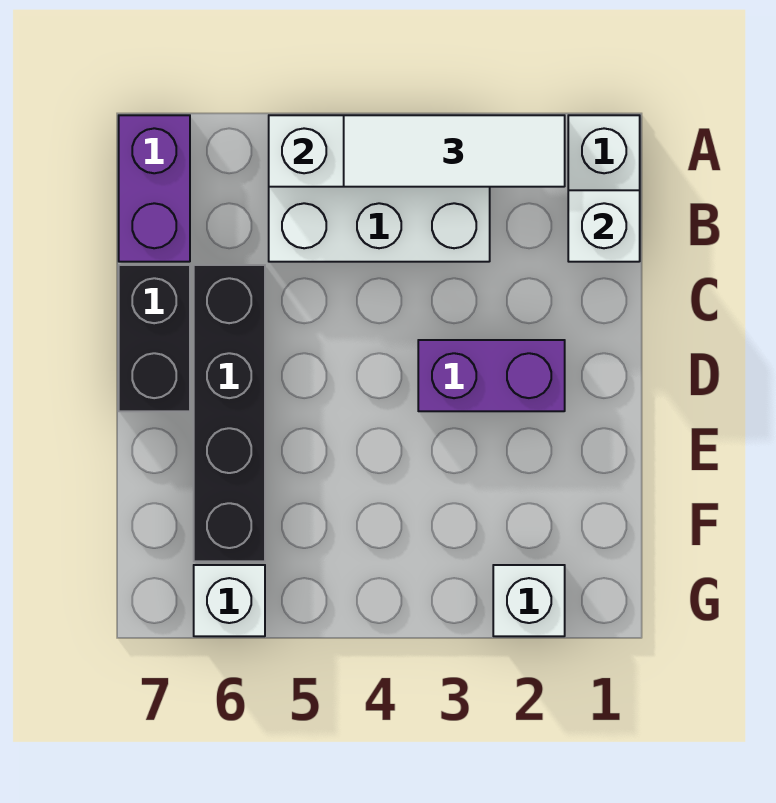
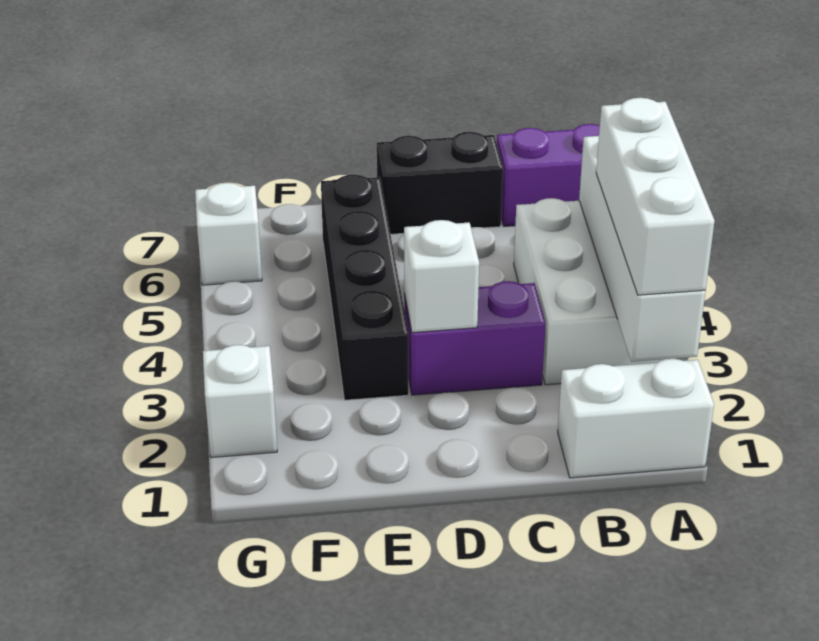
white tile A2:A4 level 3 -> white brick A2:A4 level 3
white brick B1 level 2 -> white brick D3 level 2
black brick C6:F6 level 1 -> black brick E3:E6 level 1
purple brick D2:D3 level 1 -> purple brick C3:D3 level 1

